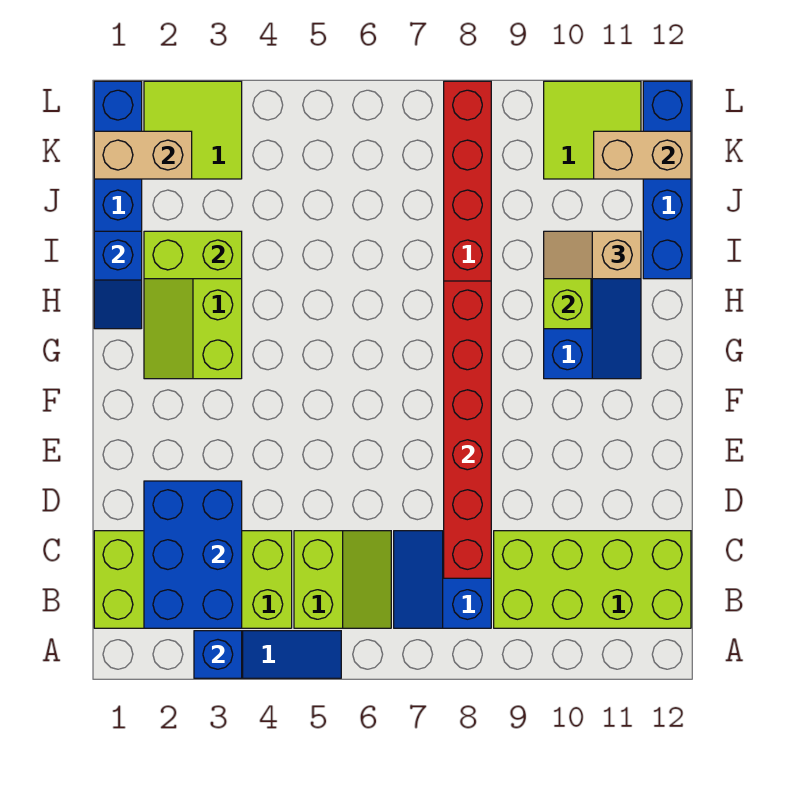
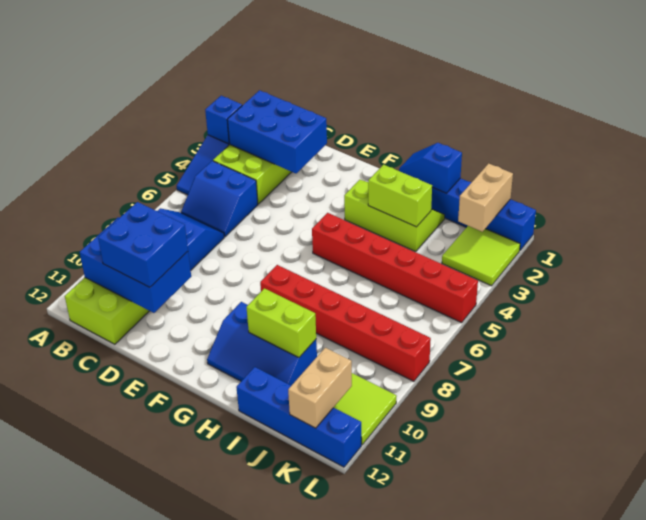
lime slope B5:C6 level 1 top 5 -> blue slope B5:C6 level 1 top 5
none -> blue brick B10:D11 level 2
red brick C8:H8 level 2 -> red brick G5:L5 level 1
none -> blue brick C10:D11 level 3
lime brick I2:I3 level 2 -> lime brick H3:I3 level 2
tan slope I10:I11 level 3 top 11 -> none

